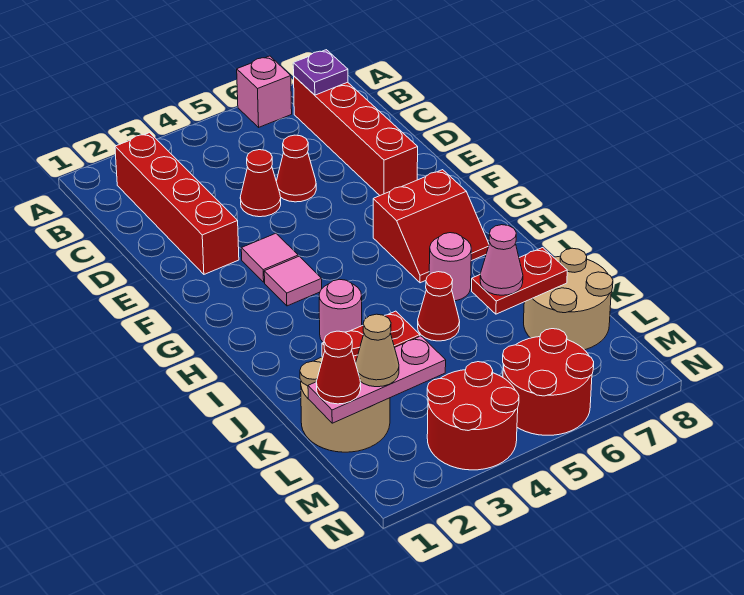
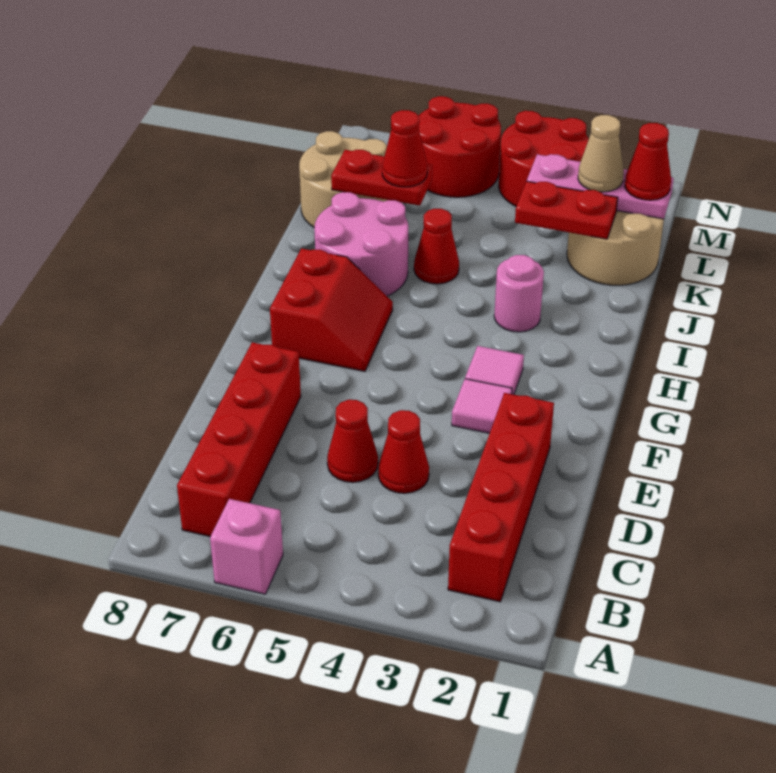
purple plate B7 level 2 -> none
red slope G6:H7 level 1 top G -> red slope G6:H7 level 1 top 7
pink round brick I6 level 1 -> pink round brick I6:J7 level 1
pink cone K6 level 3 -> red cone K6 level 3

